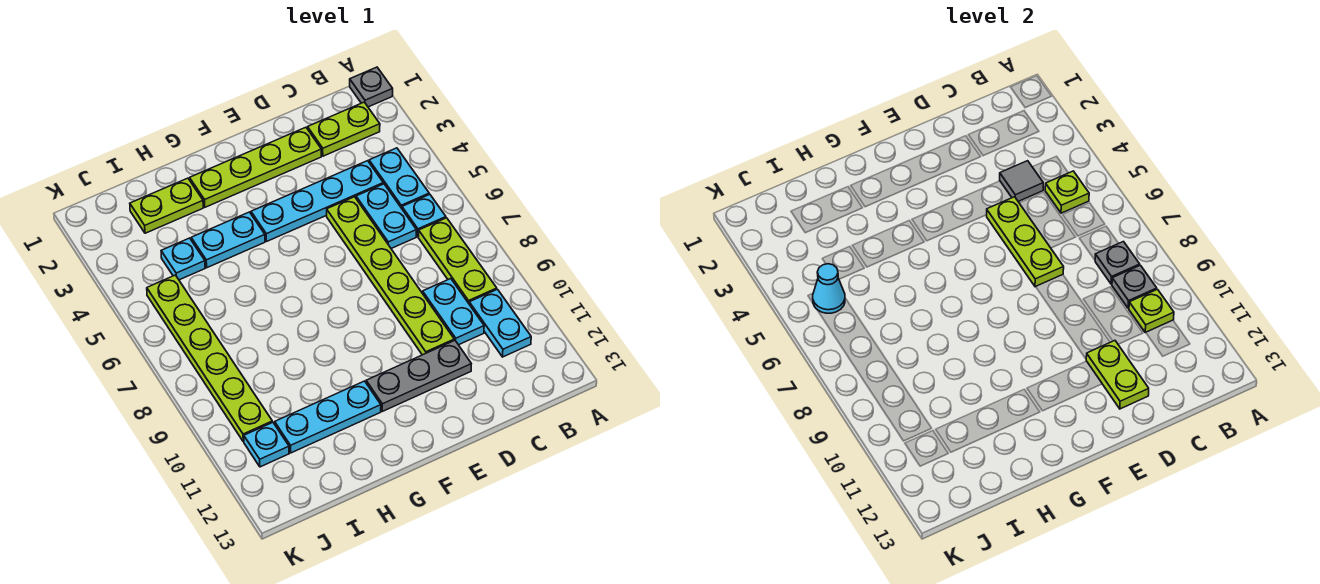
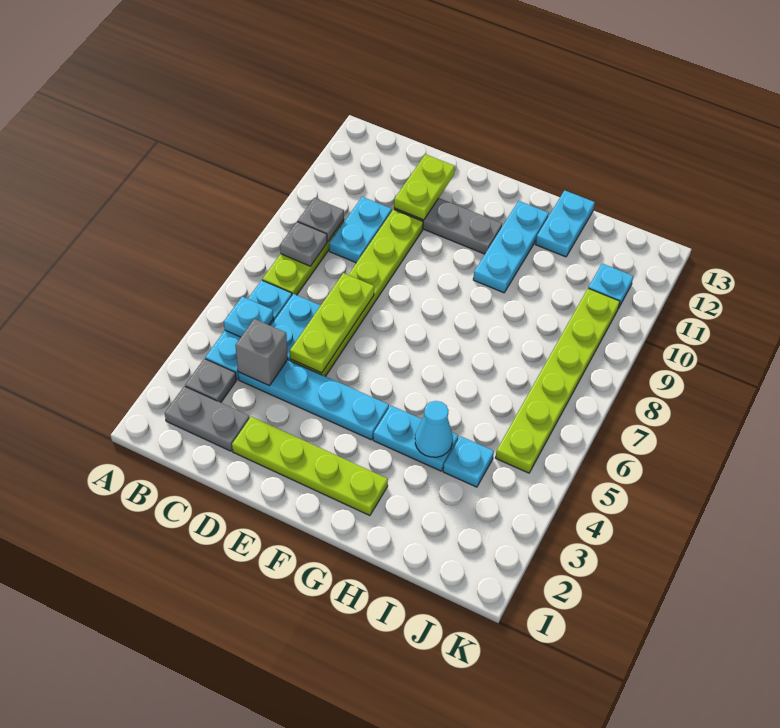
grey plate A1 level 1 -> grey plate B3 level 1
lime plate B2:C2 level 1 -> grey plate B2:C2 level 1
lime plate B5 level 2 -> cyan plate B5 level 2
cyan plate B10:B11 level 1 -> cyan plate H12:H13 level 1
lime plate B10 level 2 -> none
grey tile C4 level 2 -> grey brick C4 level 2
cyan plate G11:I11 level 1 -> cyan plate G10:G12 level 1
lime plate H2:I2 level 1 -> none
cyan cone J5 level 2 -> cyan cone H4 level 2

